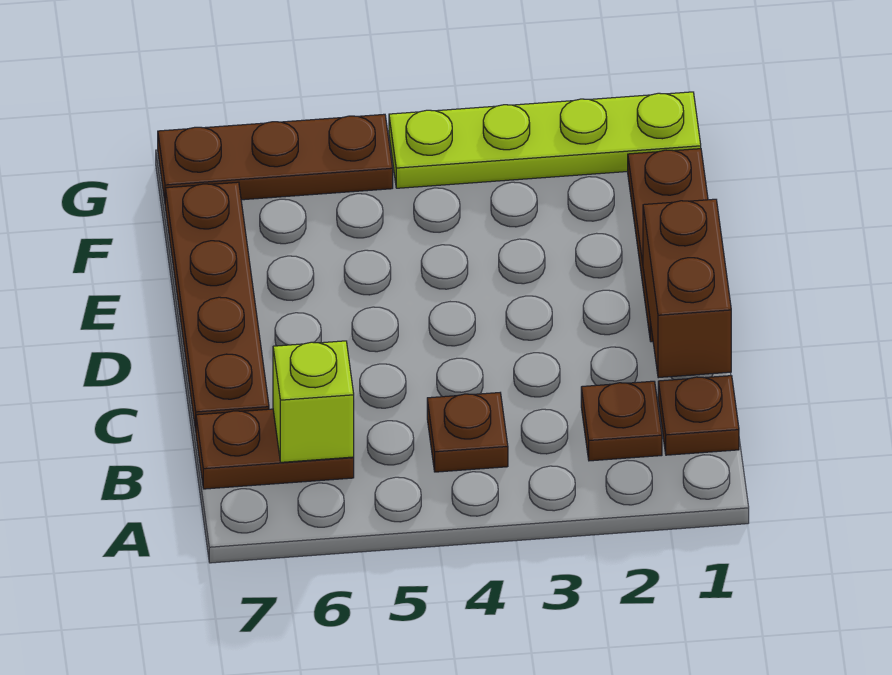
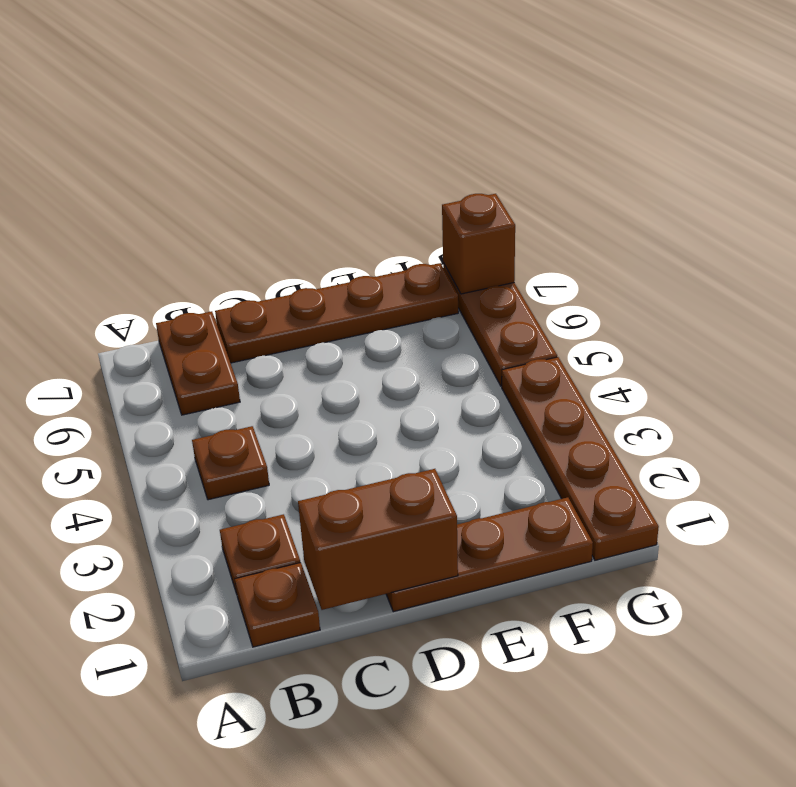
lime brick B6 level 2 -> none
lime plate G1:G4 level 1 -> brown plate G1:G4 level 1
none -> brown brick G7 level 2

